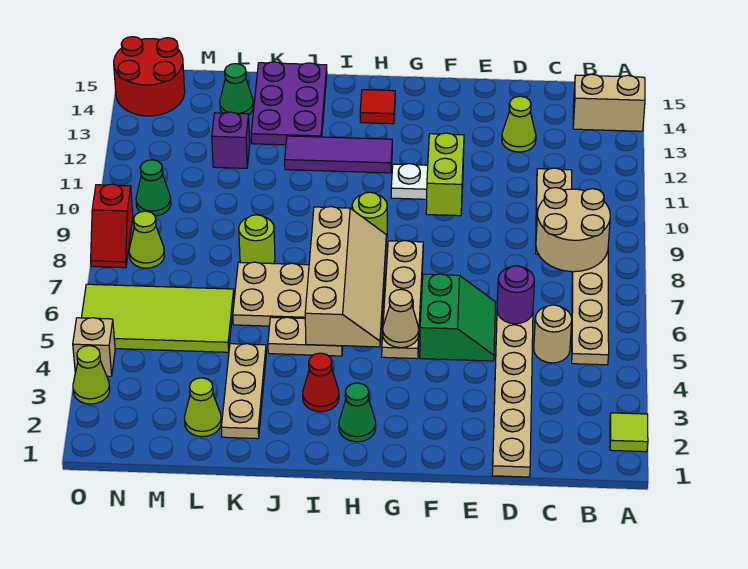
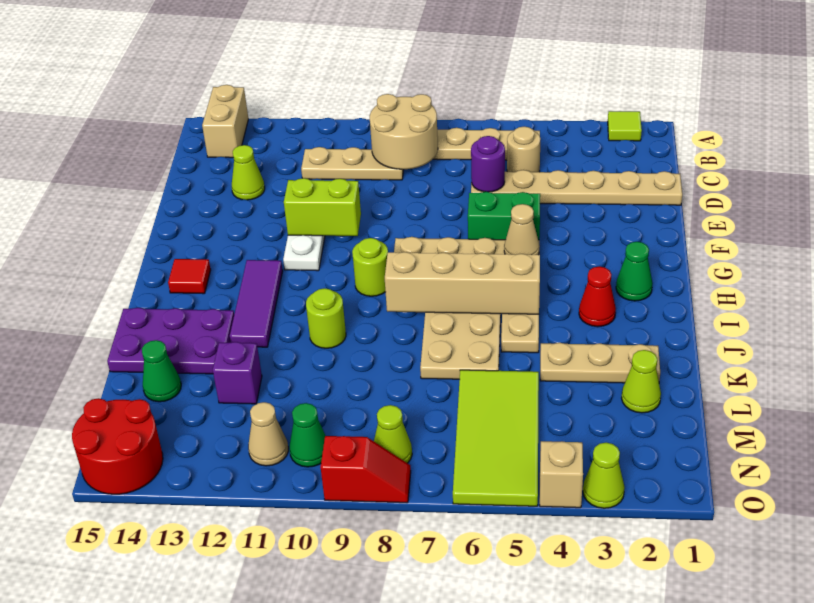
lime round brick K8 level 1 -> lime round brick J10 level 1
none -> tan cone N11 level 1

